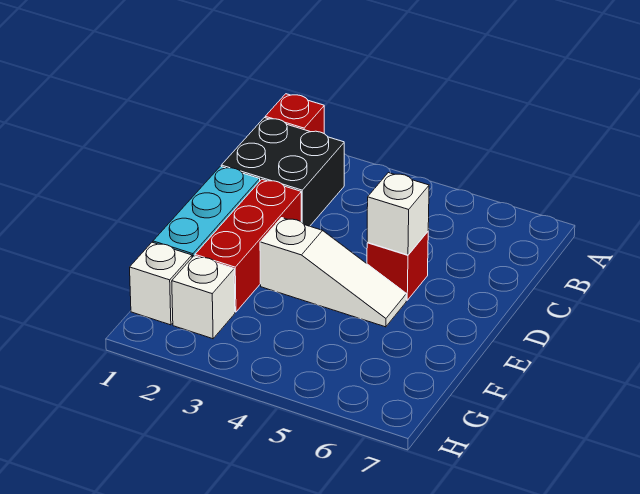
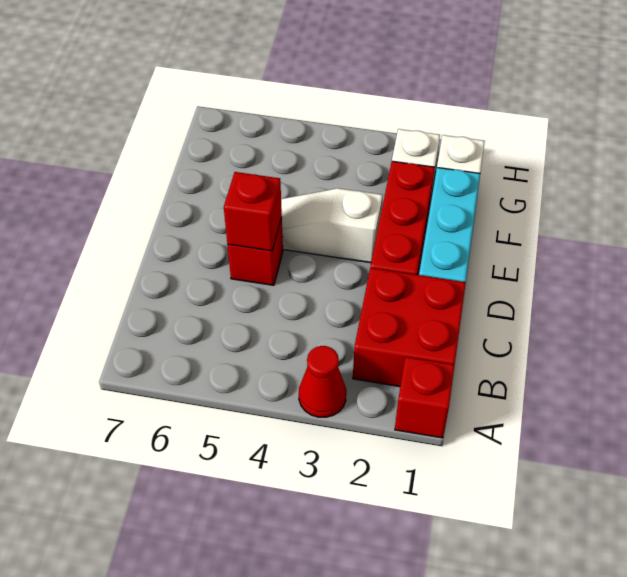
none -> red cone A3 level 1
black brick B1:C2 level 1 -> red brick B1:C2 level 1
white brick D5 level 2 -> red brick D5 level 2

